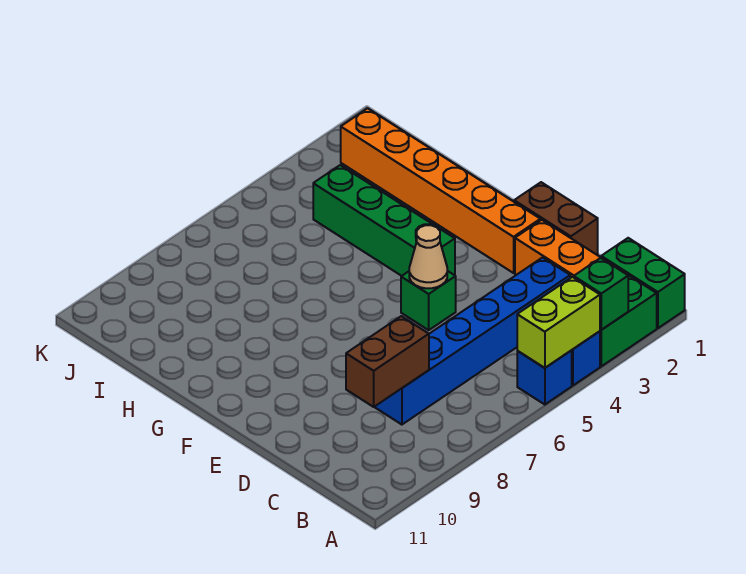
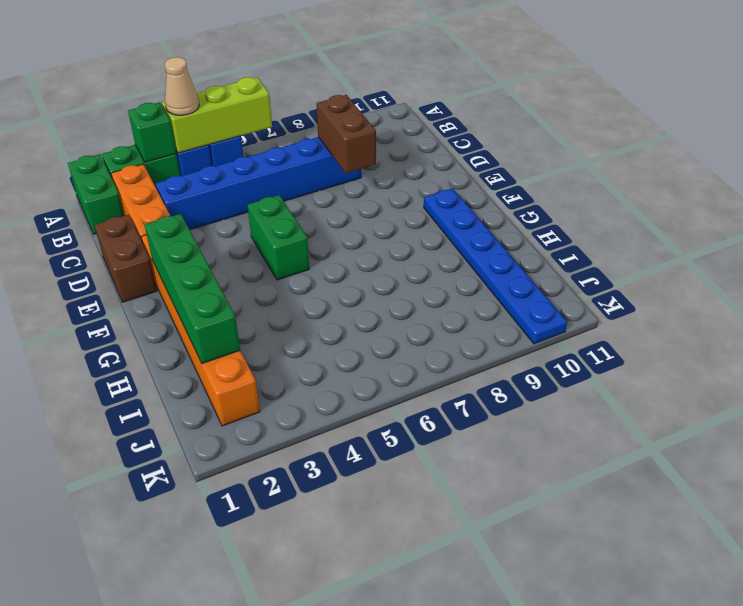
lime brick A4:A5 level 2 -> lime brick A4:A6 level 2
brown brick C8:C9 level 2 -> brown brick C8:D8 level 2
green brick E5 level 1 -> green brick E5:F5 level 1
tan cone E5 level 2 -> tan cone A4 level 3
green brick F4:I4 level 1 -> green brick F2:I2 level 2
none -> blue plate F10:K10 level 1

